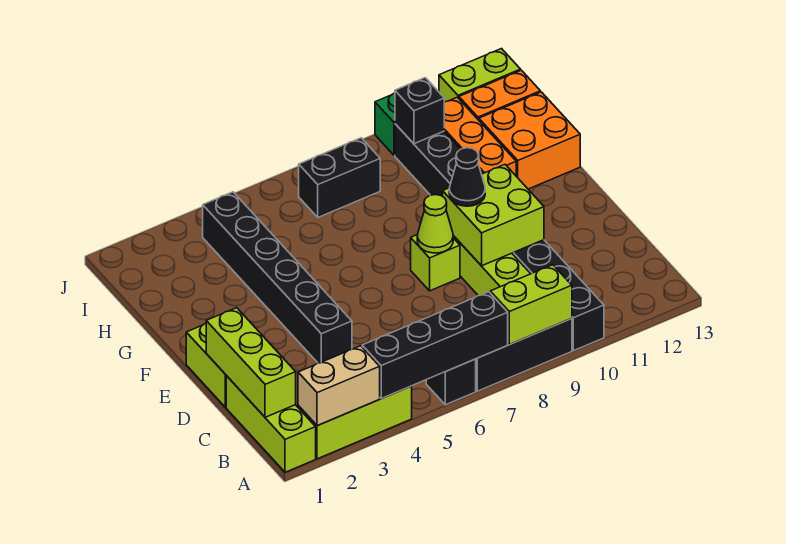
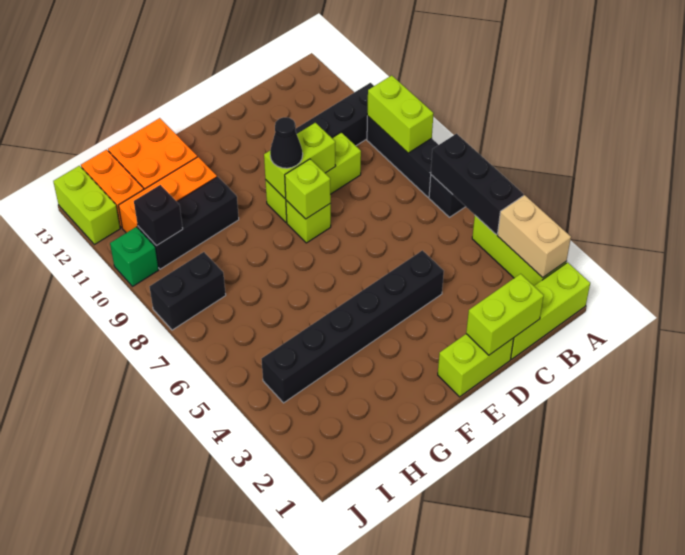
black brick A4:A7 level 2 -> black brick A4:A6 level 2
lime brick B1:D1 level 2 -> lime brick C1:D1 level 2
lime brick D9:E10 level 2 -> lime brick D9:E9 level 2
lime cone E8 level 2 -> lime brick E8 level 2
black brick I7:I8 level 1 -> black brick I8:J8 level 1

